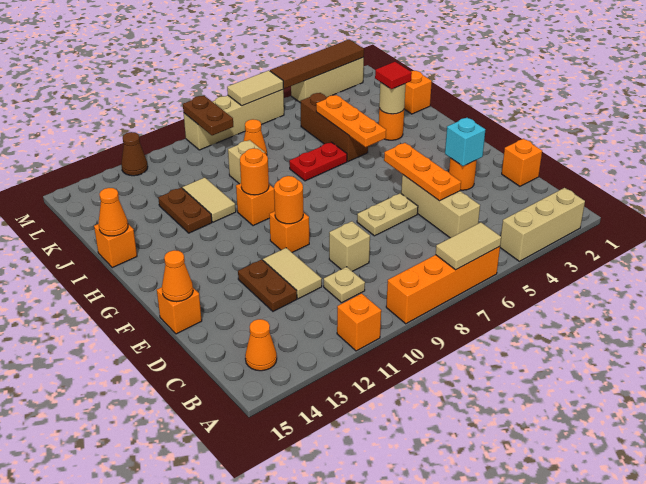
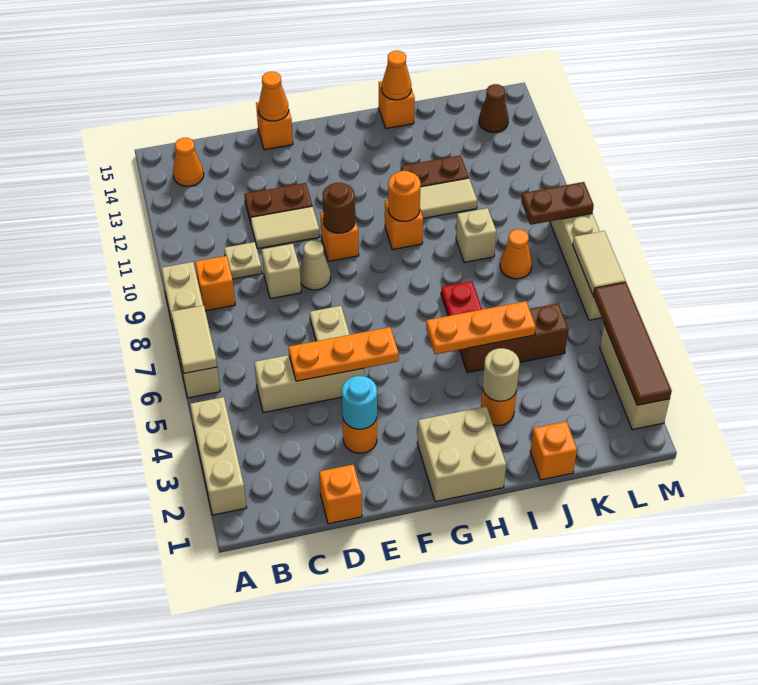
orange brick A6:A9 level 1 -> tan brick A6:A9 level 1
orange brick A11 level 1 -> orange brick B9 level 1
cyan brick E3 level 2 -> cyan round brick E3 level 2
none -> tan cone E9 level 1
orange round brick F10 level 2 -> brown round brick F10 level 2
none -> tan brick G1:H2 level 1
red tile I3 level 3 -> none
brown cone M12 level 1 -> brown cone L14 level 1

